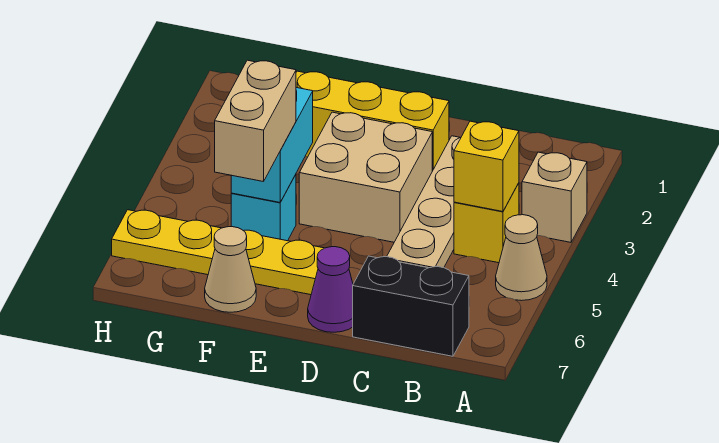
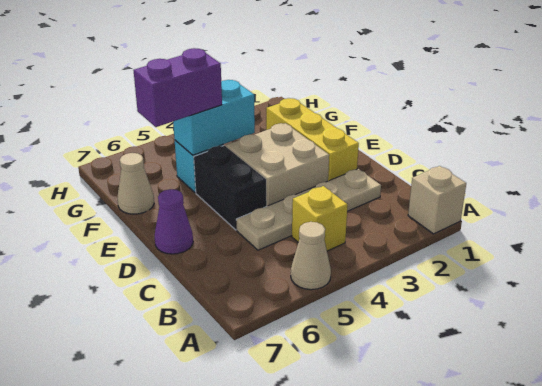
tan brick A3 level 1 -> tan brick A1 level 1
yellow brick B4 level 2 -> none
black brick B7:C7 level 1 -> black brick D5:E5 level 1
yellow plate E6:H6 level 1 -> none
tan brick F5:F6 level 3 -> purple brick F5:F6 level 3

